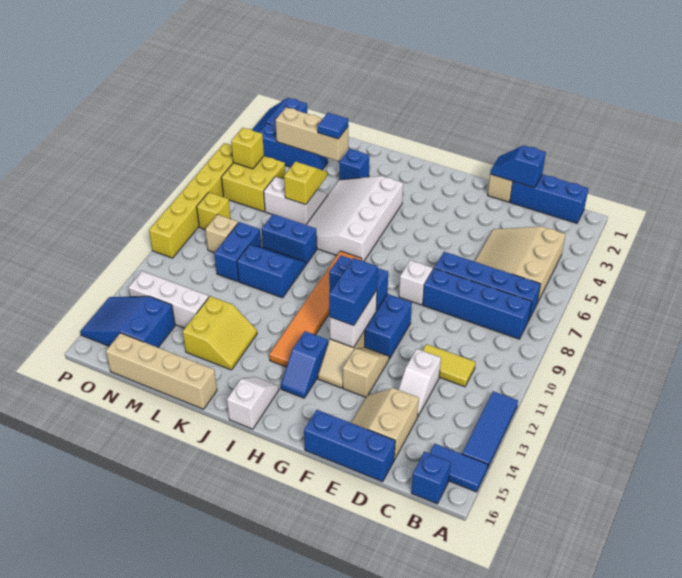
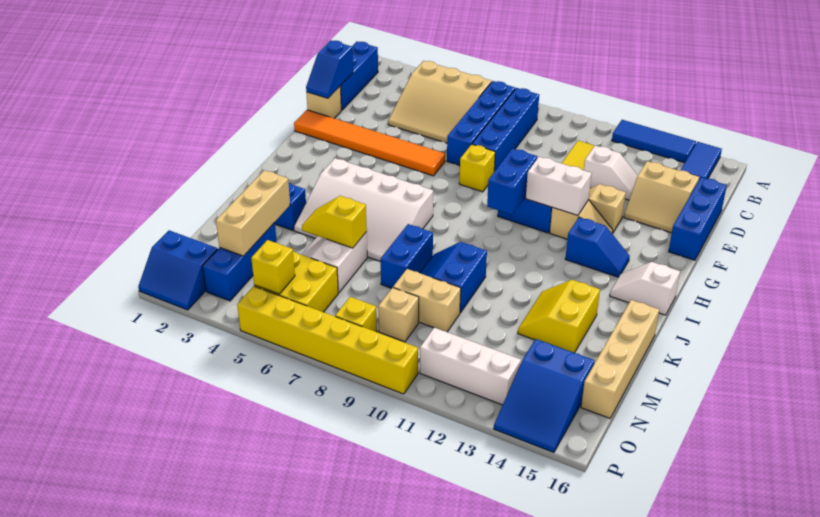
blue brick B16 level 1 -> none
white brick F8 level 1 -> yellow brick F8 level 1
blue brick G11:G12 level 3 -> none
orange tile I8:I13 level 1 -> orange tile F1:F6 level 1
yellow slope K13:L14 level 1 top L -> yellow slope K13:L14 level 1 top 14
blue tile L3 level 3 -> none
blue brick M9:M10 level 1 -> tan brick M9:M10 level 1
white brick M13:O13 level 1 -> white brick O11:O13 level 1

